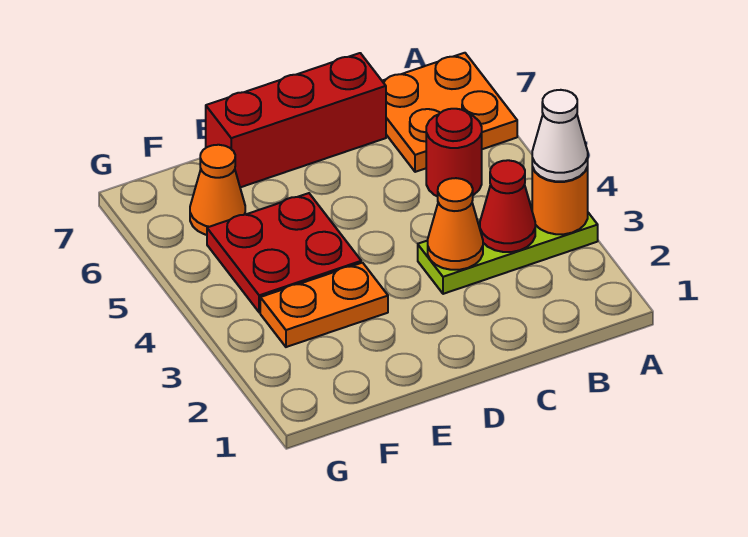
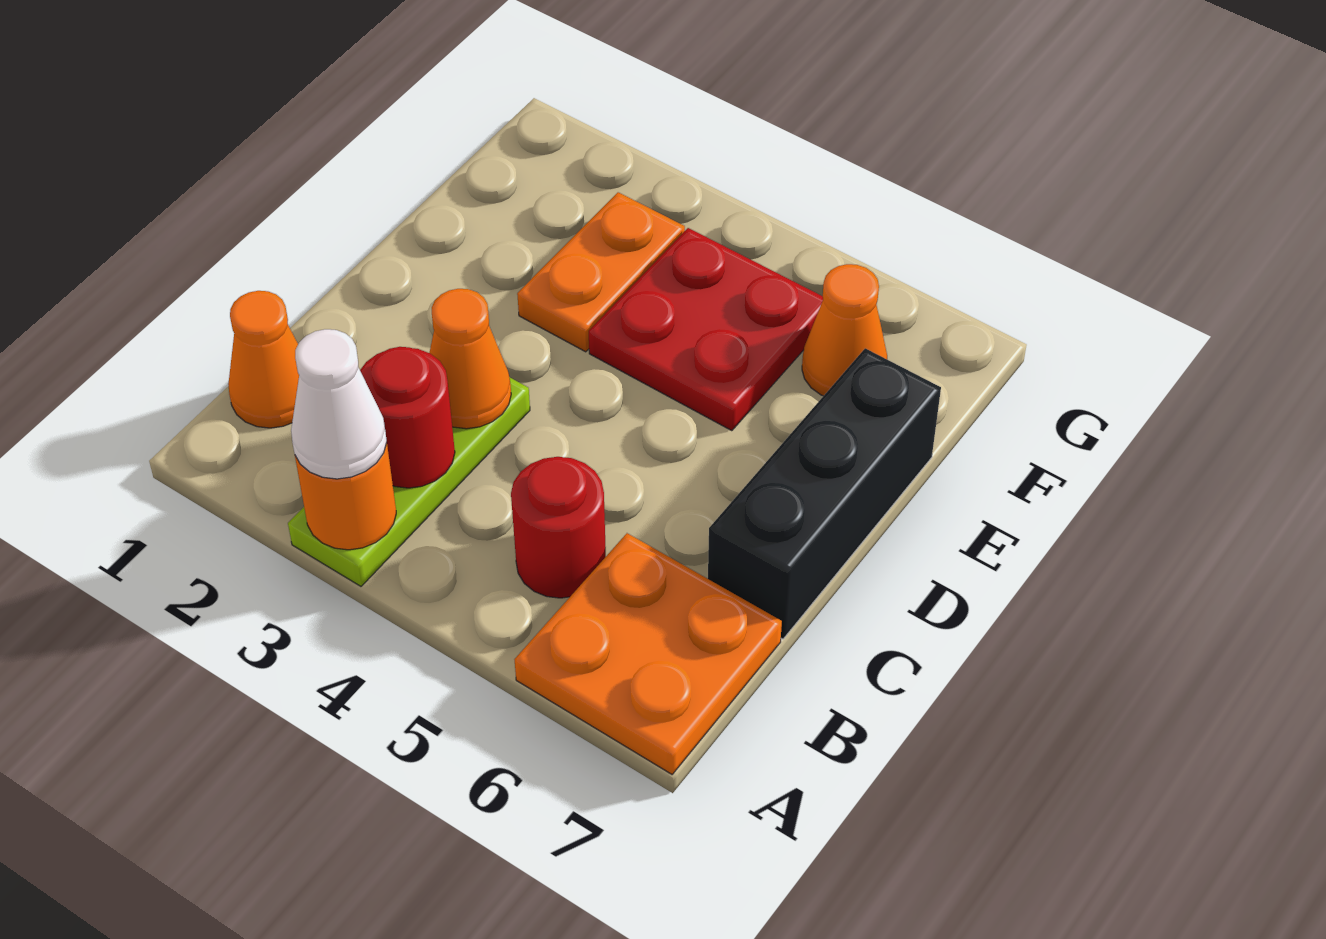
none -> orange cone B1 level 1
red cone B3 level 2 -> red round brick B3 level 2
red brick C7:E7 level 1 -> black brick C7:E7 level 1

